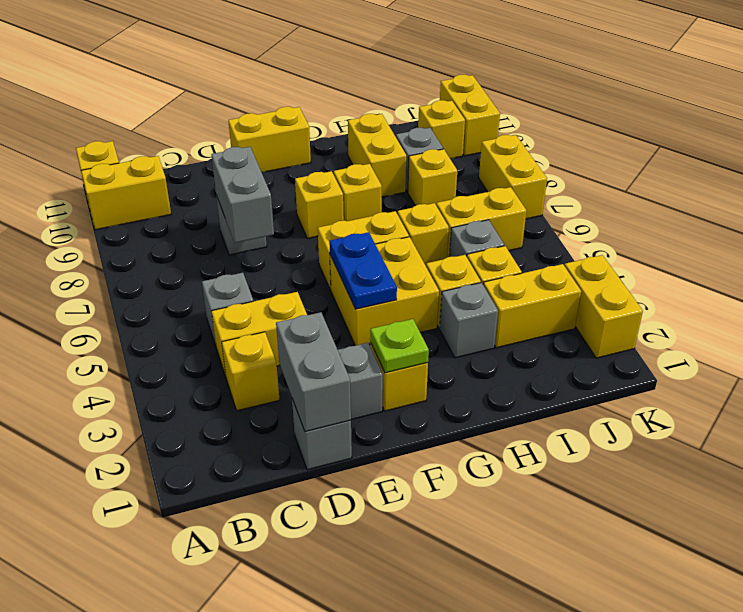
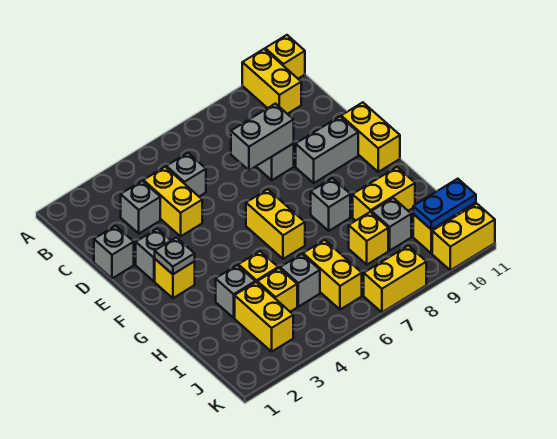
yellow brick C3 level 1 -> grey brick C3 level 1
grey brick D1:D2 level 2 -> grey brick E9:E10 level 1
lime plate F2 level 2 -> grey plate F2 level 2
yellow brick F4:G5 level 1 -> none
blue plate F4:F5 level 2 -> blue plate J10:J11 level 2
yellow brick F8 level 1 -> none
yellow brick G8 level 1 -> grey brick G8 level 1
yellow brick H6 level 1 -> none
yellow brick K2:K3 level 1 -> none

